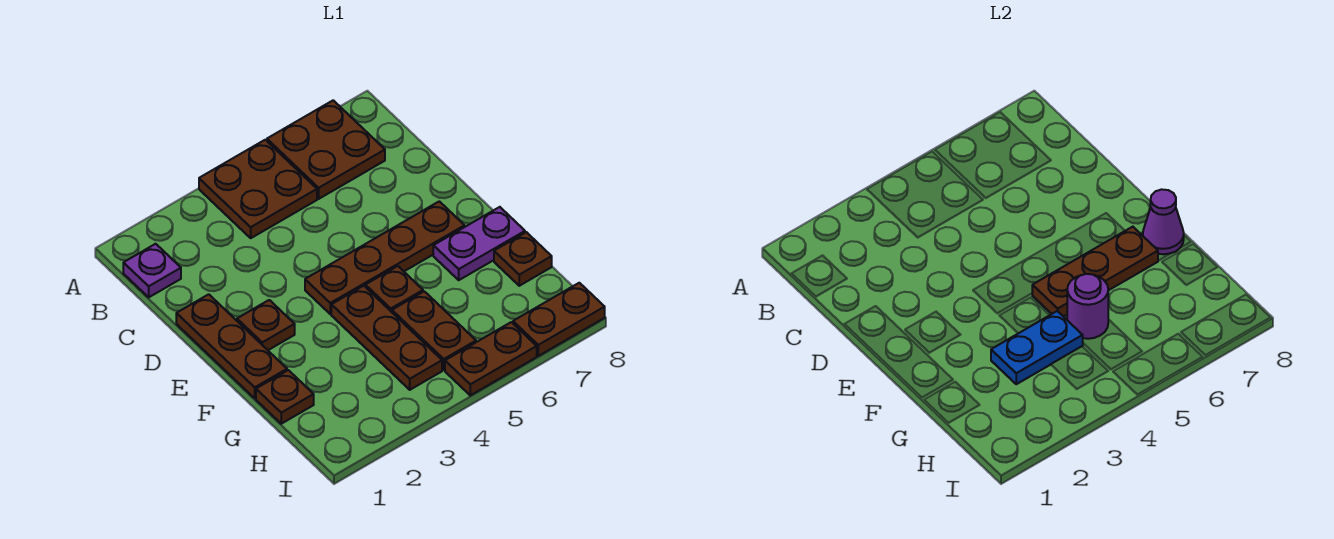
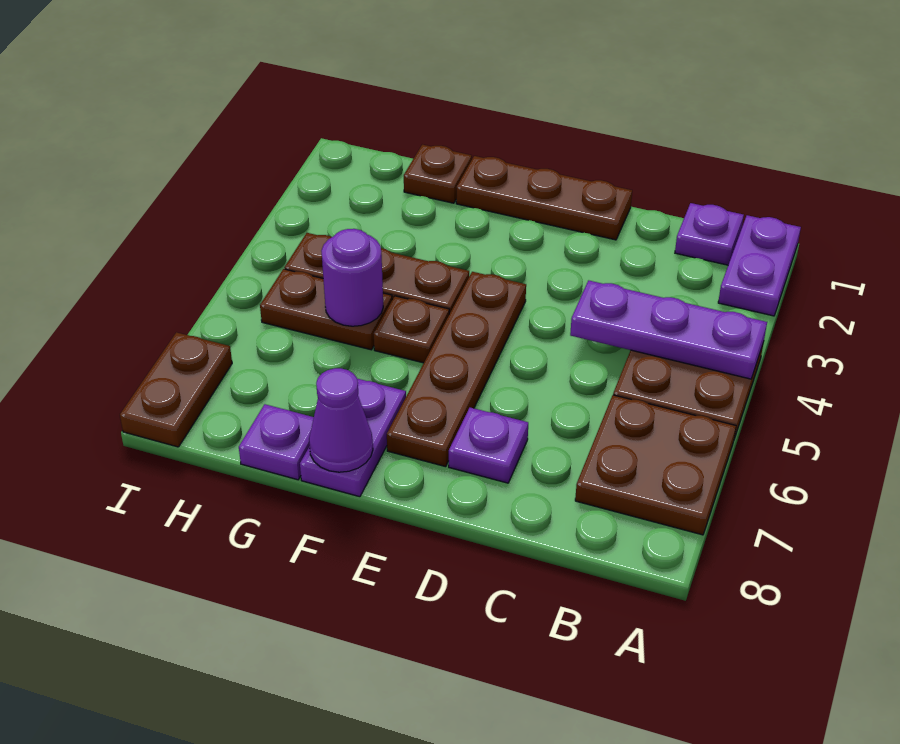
none -> purple plate A1:A2 level 1
none -> purple plate A4:C4 level 2
none -> purple plate D7 level 1
brown plate E2 level 1 -> none
brown plate F5:F7 level 2 -> none
blue plate G3:G4 level 2 -> none
brown plate G8 level 1 -> purple plate G8 level 1
brown plate I5:I6 level 1 -> none

